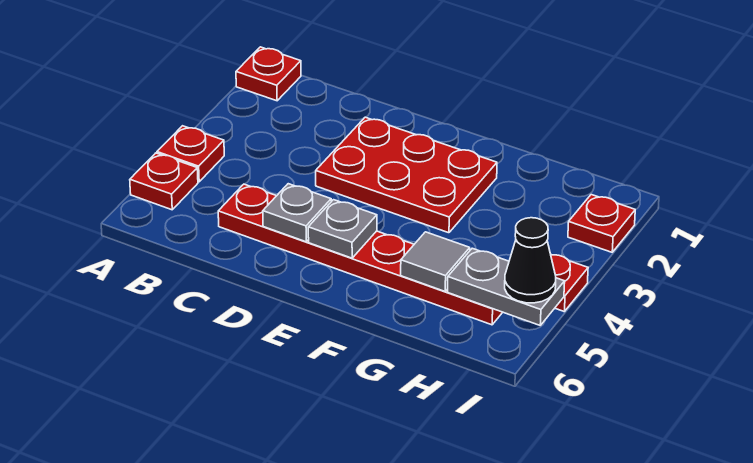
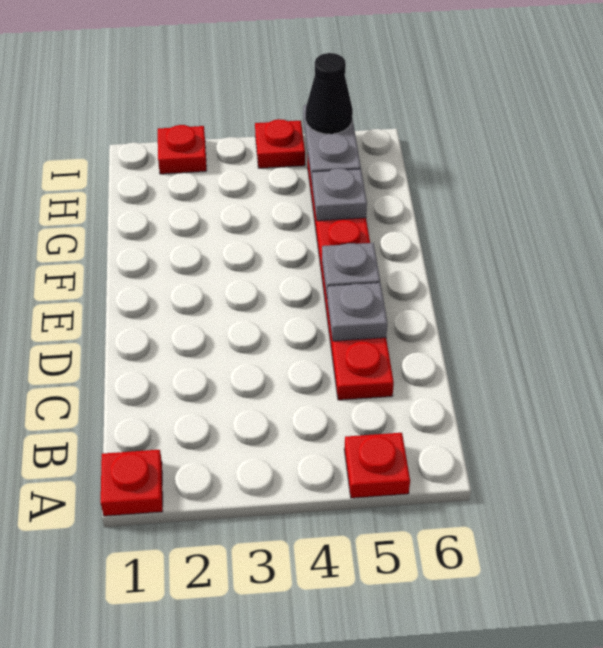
red plate A4 level 1 -> none
red plate D2:F3 level 1 -> none
grey tile G5 level 2 -> grey plate G5 level 2

